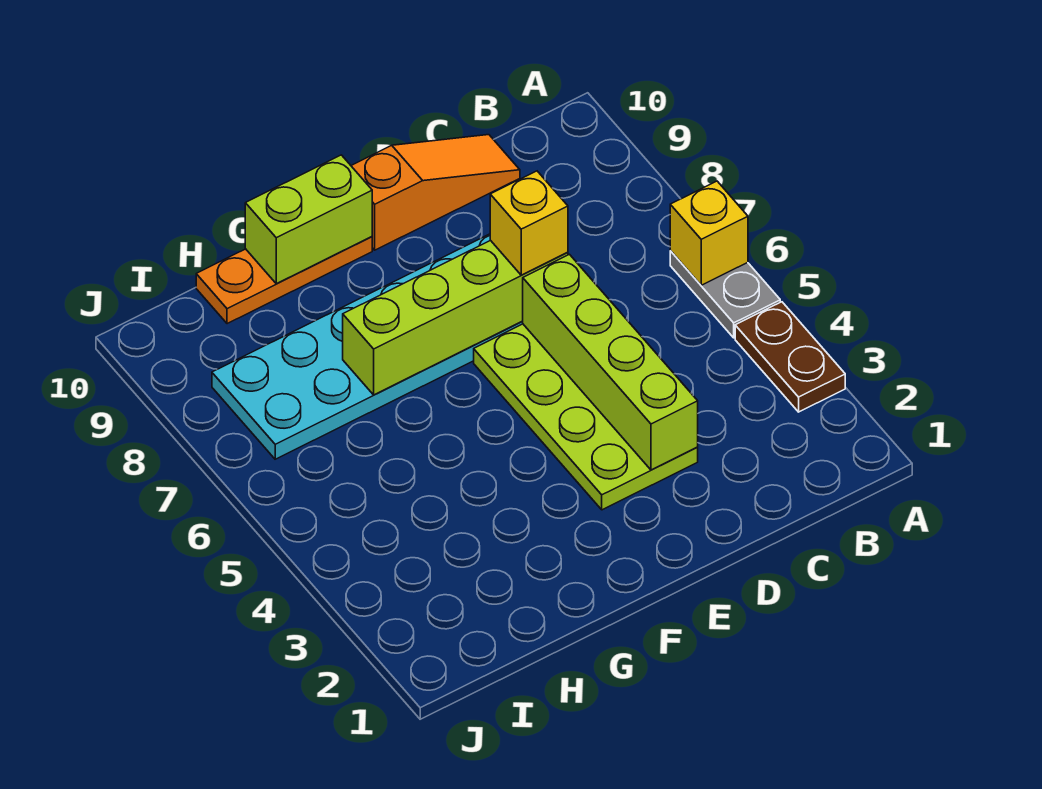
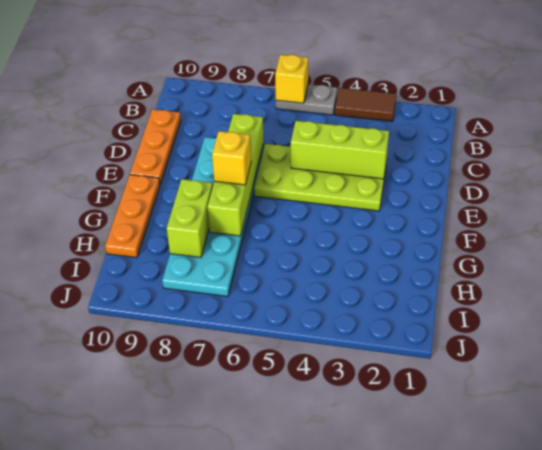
brown plate A3:A4 level 1 -> brown tile A3:A4 level 1
orange slope C10:E10 level 1 top E -> orange plate C10:E10 level 1
lime brick D3:D6 level 2 -> lime brick D3:D5 level 2
yellow brick D7 level 3 -> yellow brick F7 level 3
lime brick F10:G10 level 2 -> lime brick G8:H8 level 2

